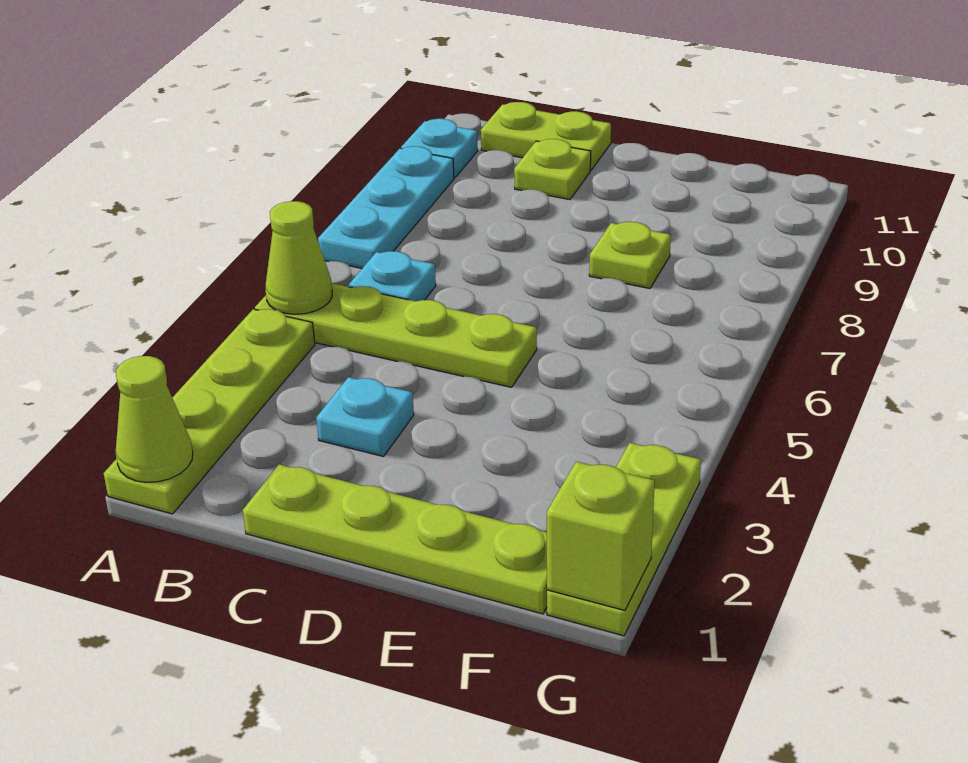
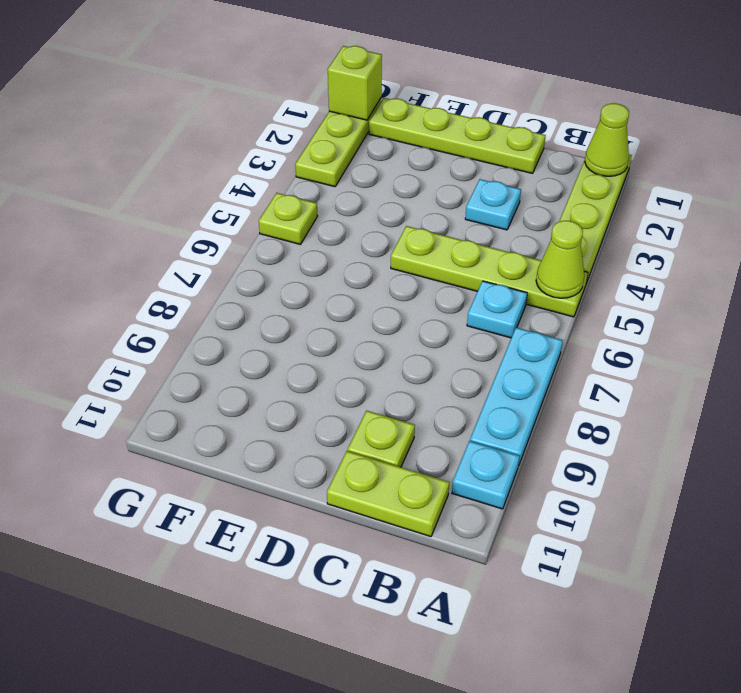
lime plate E8 level 1 -> lime plate G5 level 1

